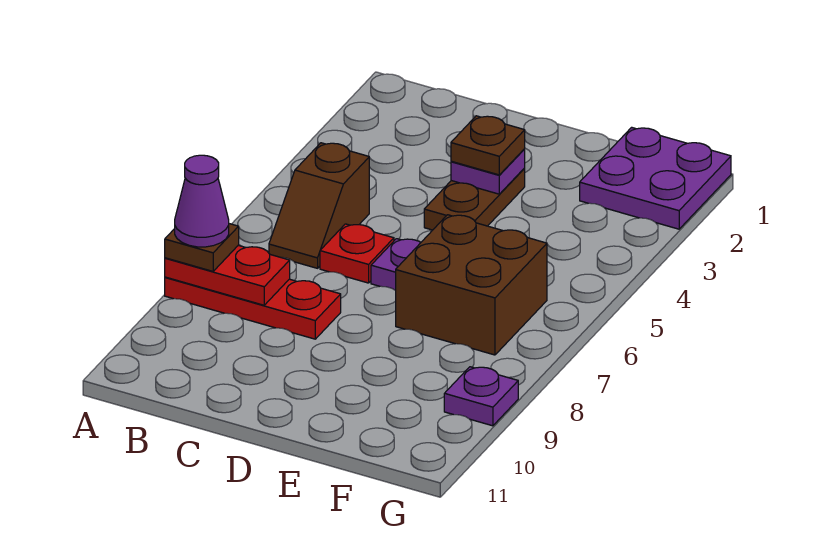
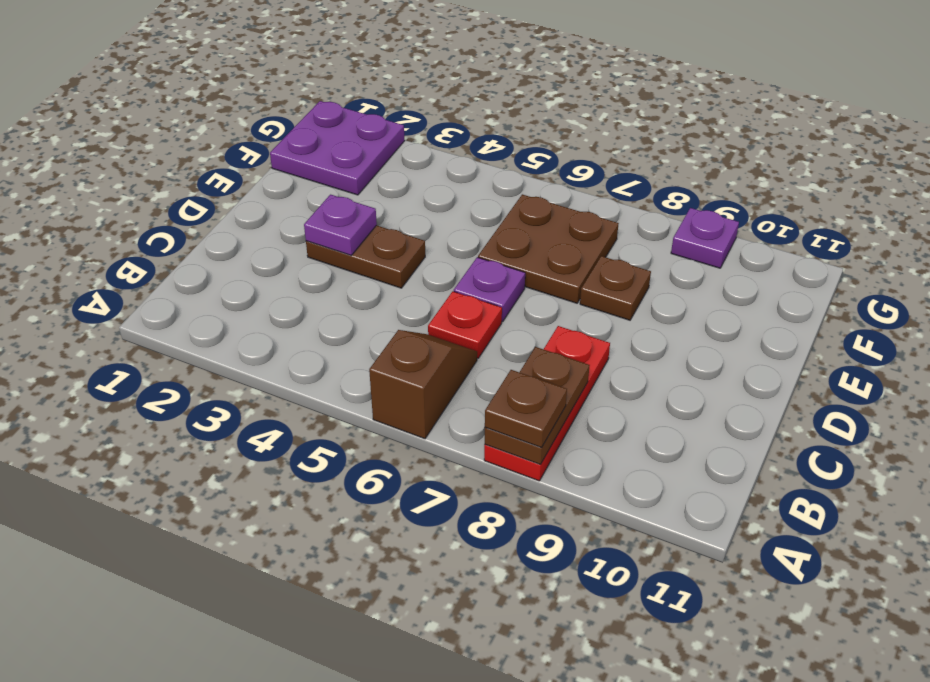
red plate A8:B8 level 2 -> brown plate A8:B8 level 2
purple cone A8 level 4 -> none
brown slope B5:B6 level 1 top 5 -> brown slope A6:B6 level 1 top A
brown plate D3 level 3 -> brown plate E8 level 1
brown brick E6:F7 level 1 -> brown plate E6:F7 level 1

